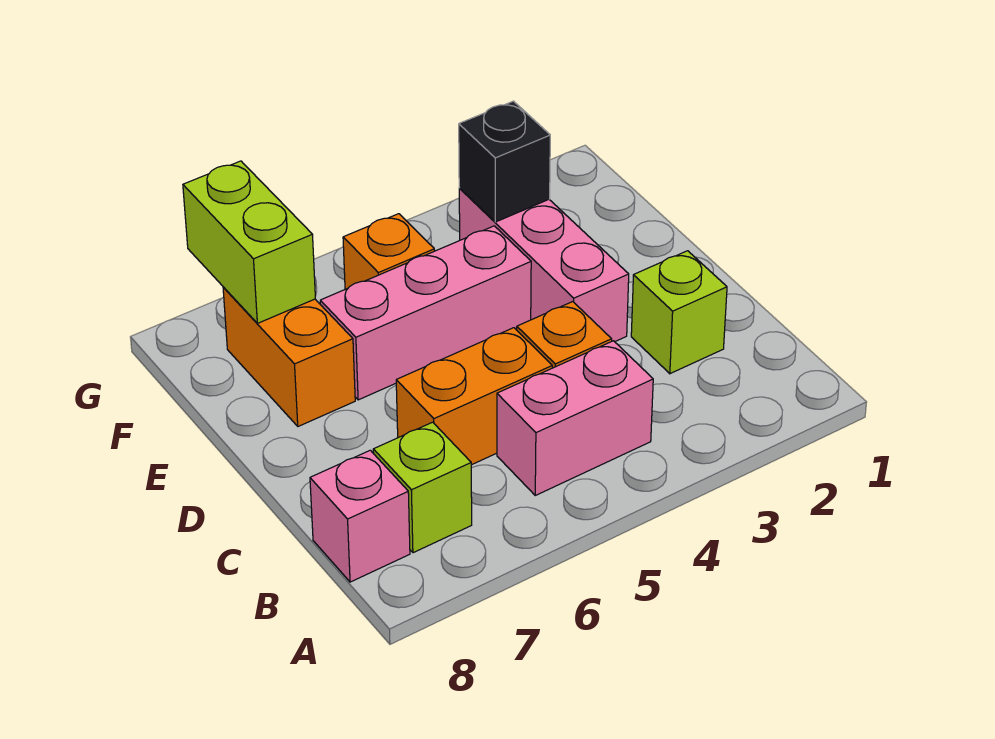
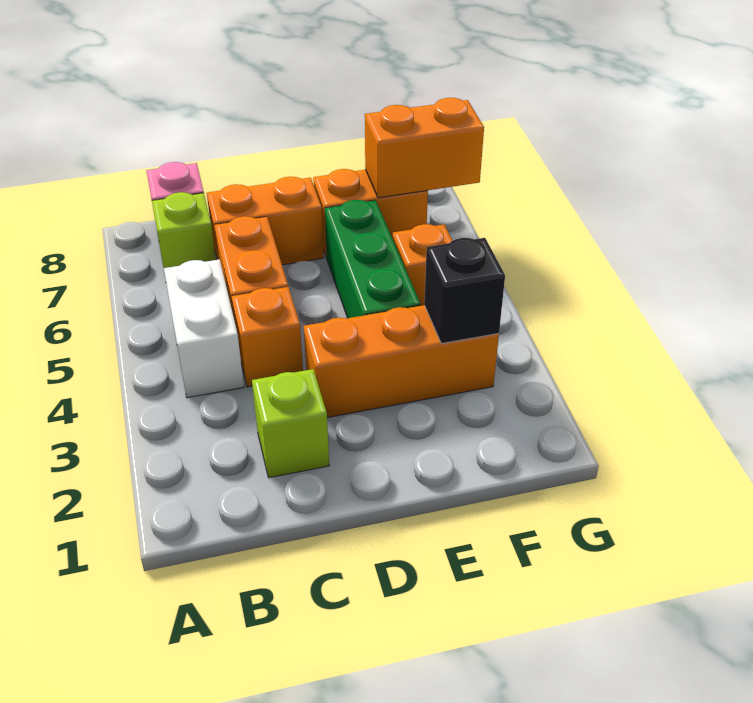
pink brick B4:B5 level 1 -> white brick B4:B5 level 1
none -> orange brick C7:D7 level 1
pink brick D3:F3 level 1 -> orange brick D3:F3 level 1
pink brick E4:E6 level 1 -> green brick E4:E6 level 1
lime brick F7:G7 level 2 -> orange brick F7:G7 level 2

